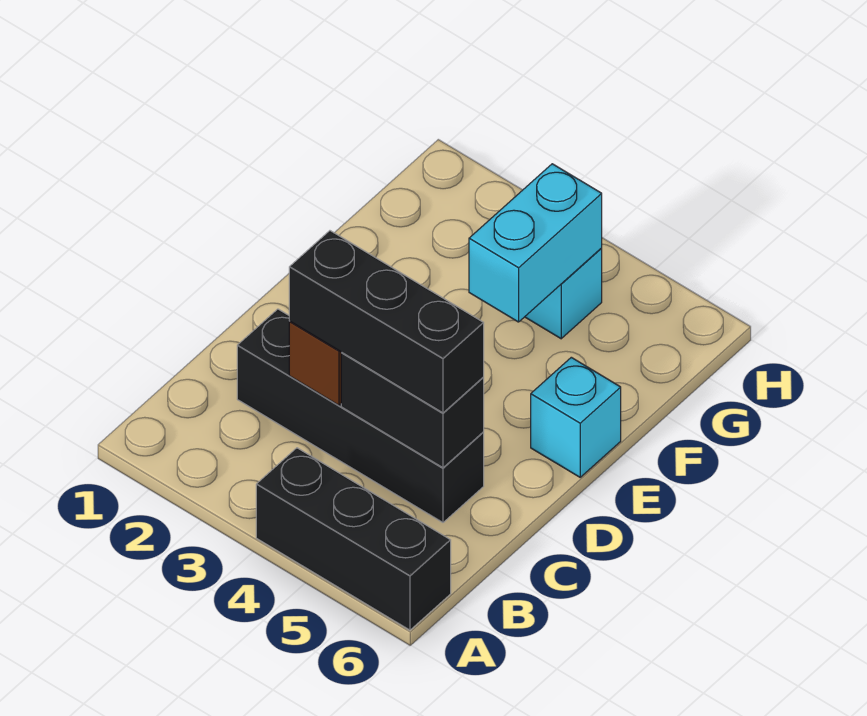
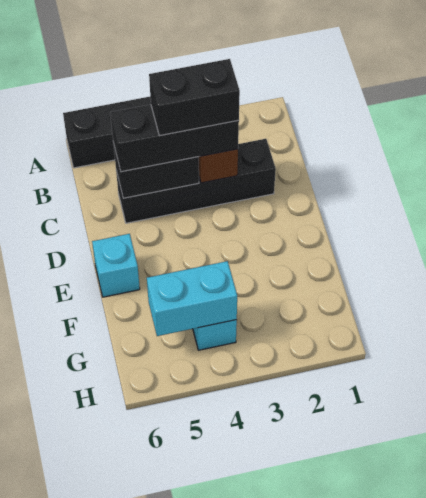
none -> black brick C3:C4 level 4
cyan brick F4:G4 level 2 -> cyan brick G4:G5 level 2

